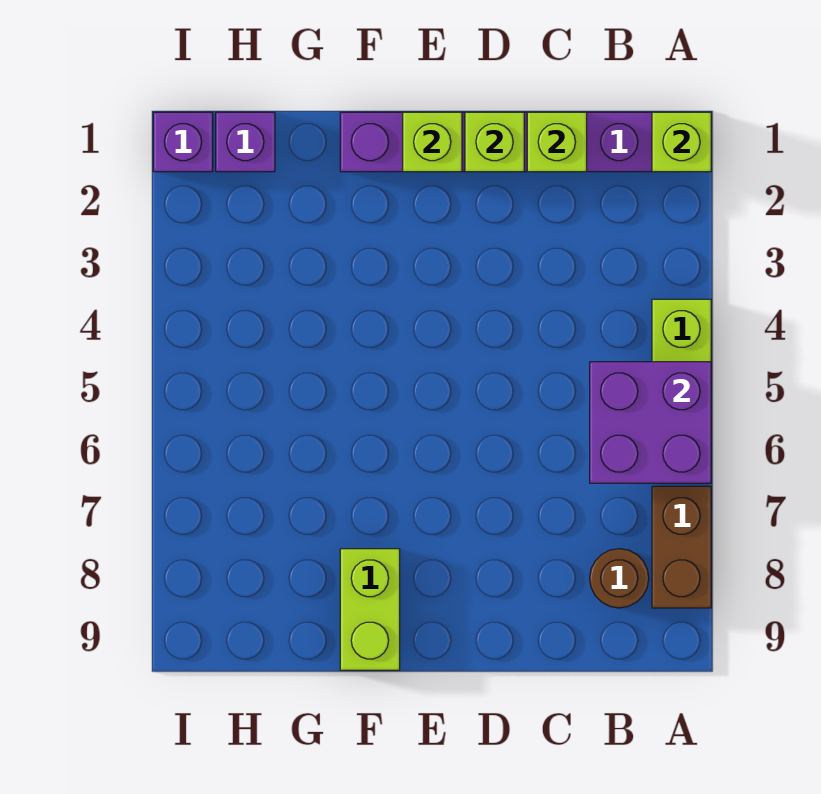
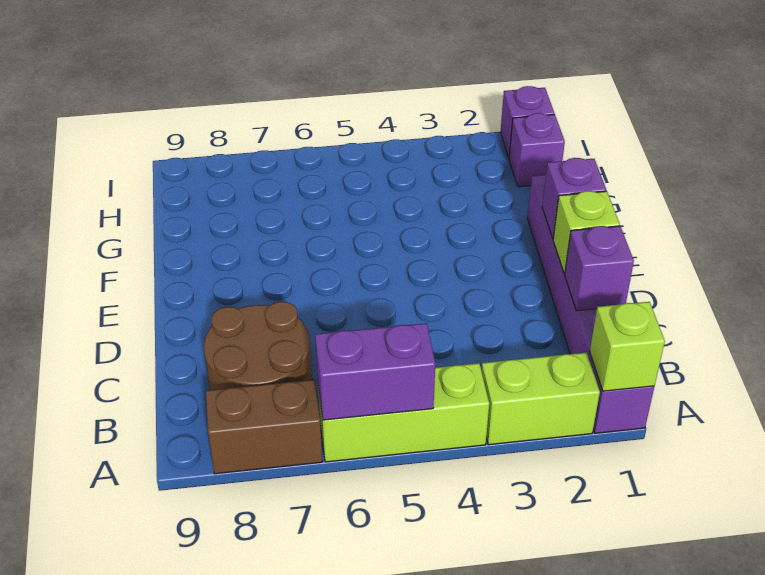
purple brick A5:B6 level 2 -> purple brick A5:A6 level 2
brown round brick B8 level 1 -> brown round brick B7:C8 level 1
lime brick C1 level 2 -> purple brick C1 level 2
lime brick E1 level 2 -> purple brick E1 level 2
lime brick F8:F9 level 1 -> lime brick A2:A3 level 1

